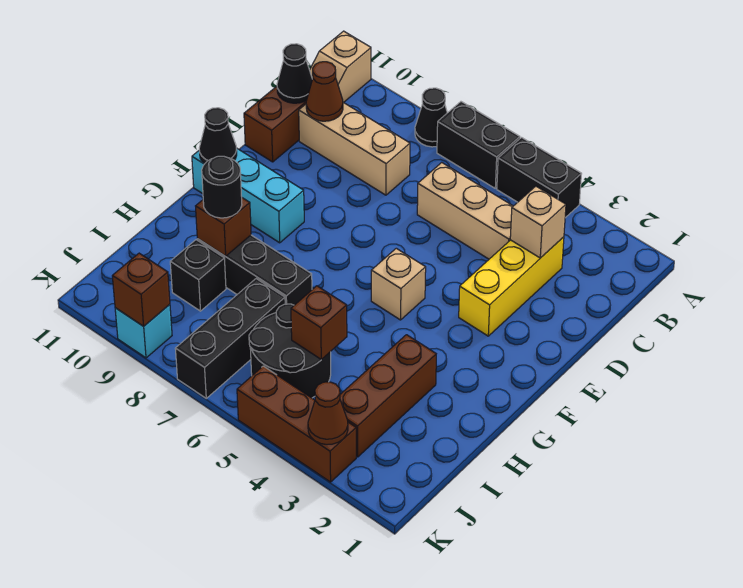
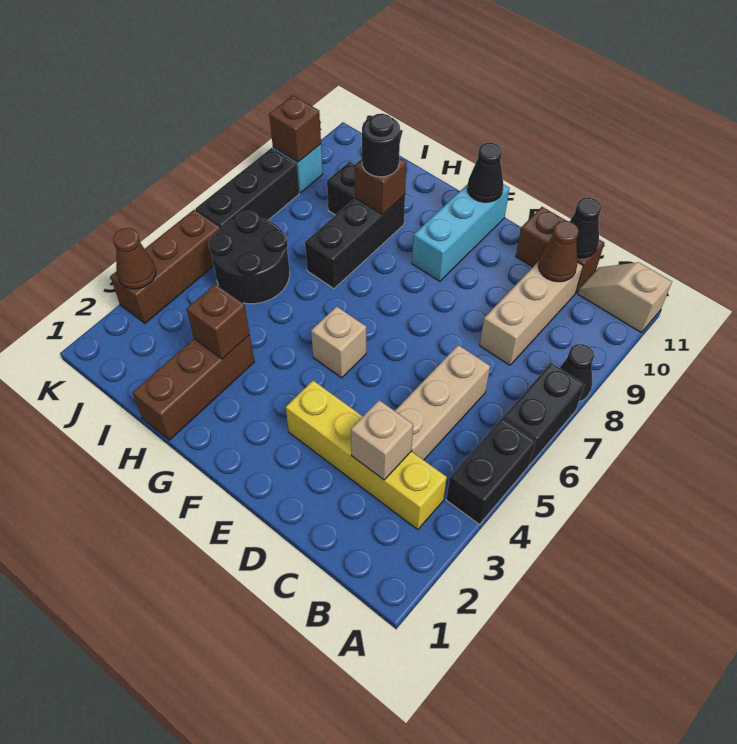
yellow brick C3:E3 level 1 -> yellow brick B3:E3 level 1
brown brick H3:J3 level 1 -> brown brick H1:H3 level 1
brown brick I5 level 2 -> brown brick H3 level 2
black brick I7:K7 level 1 -> black brick K6:K8 level 1

